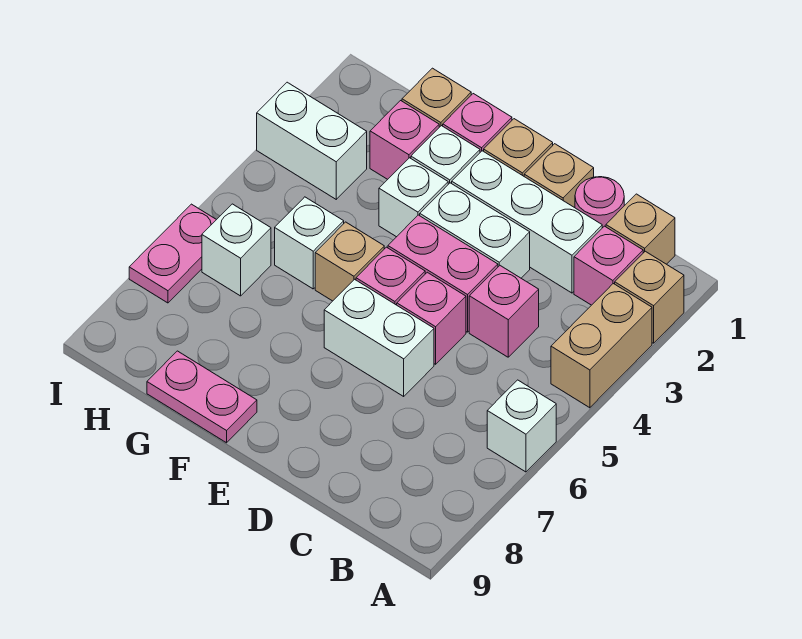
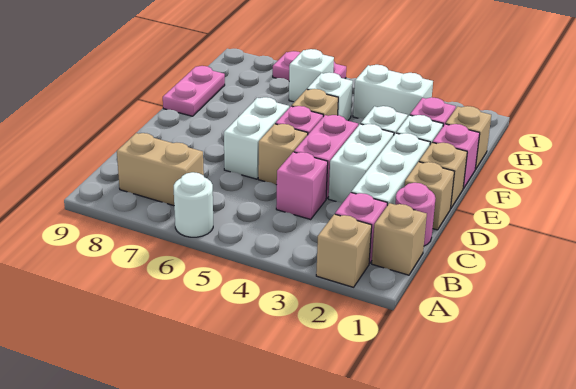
tan brick A3:A4 level 1 -> tan brick B7:B8 level 1
white brick A6 level 1 -> white round brick A6 level 1
pink brick D5 level 1 -> tan brick D5 level 1
white brick H3:I3 level 1 -> white brick H3:H4 level 1

